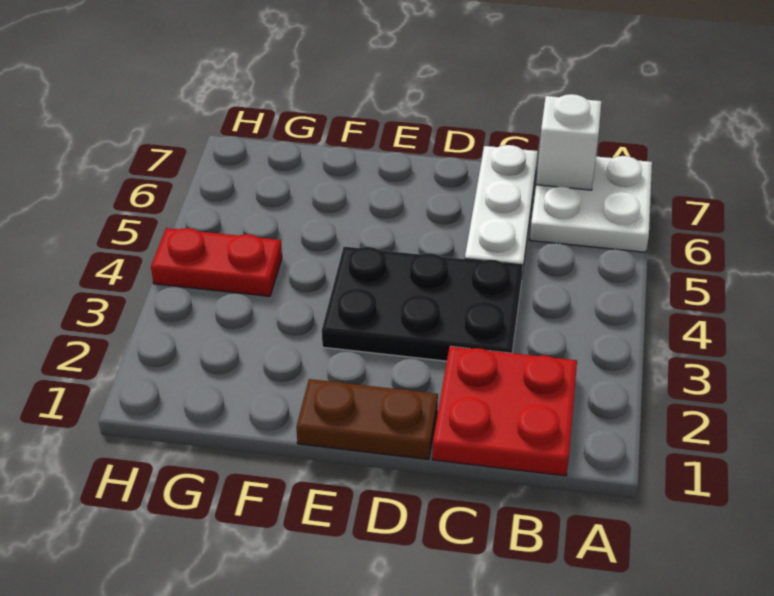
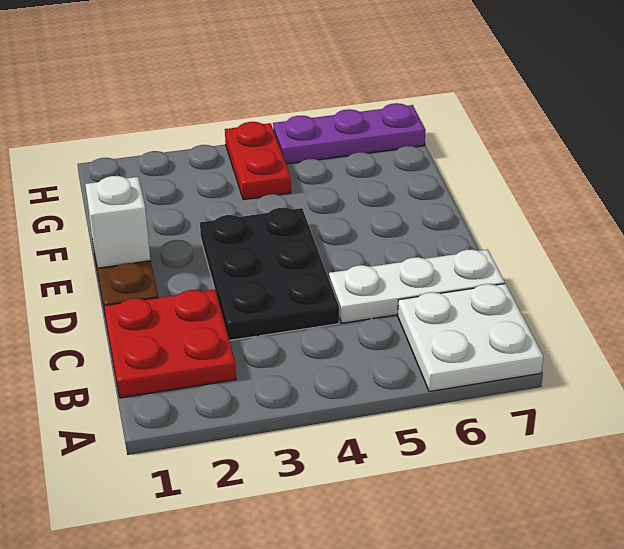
white brick B7 level 2 -> white brick E1 level 2
none -> purple plate H5:H7 level 1

